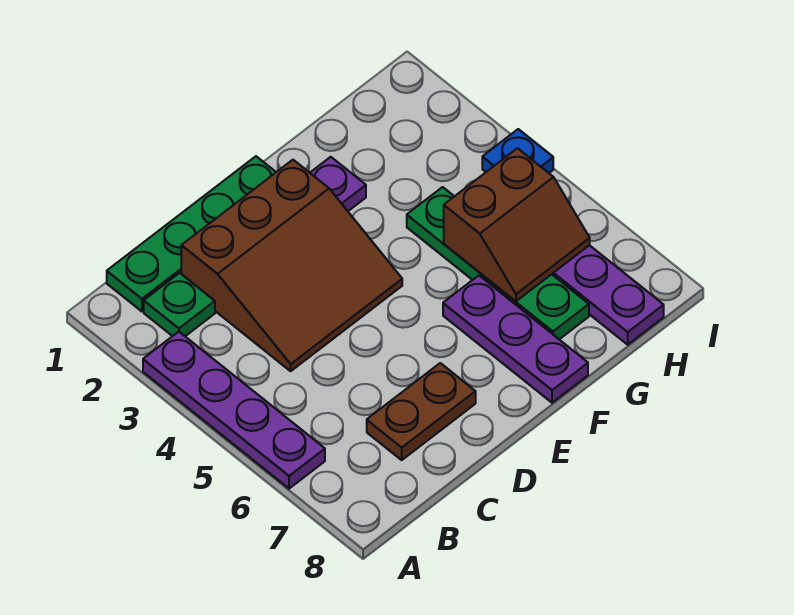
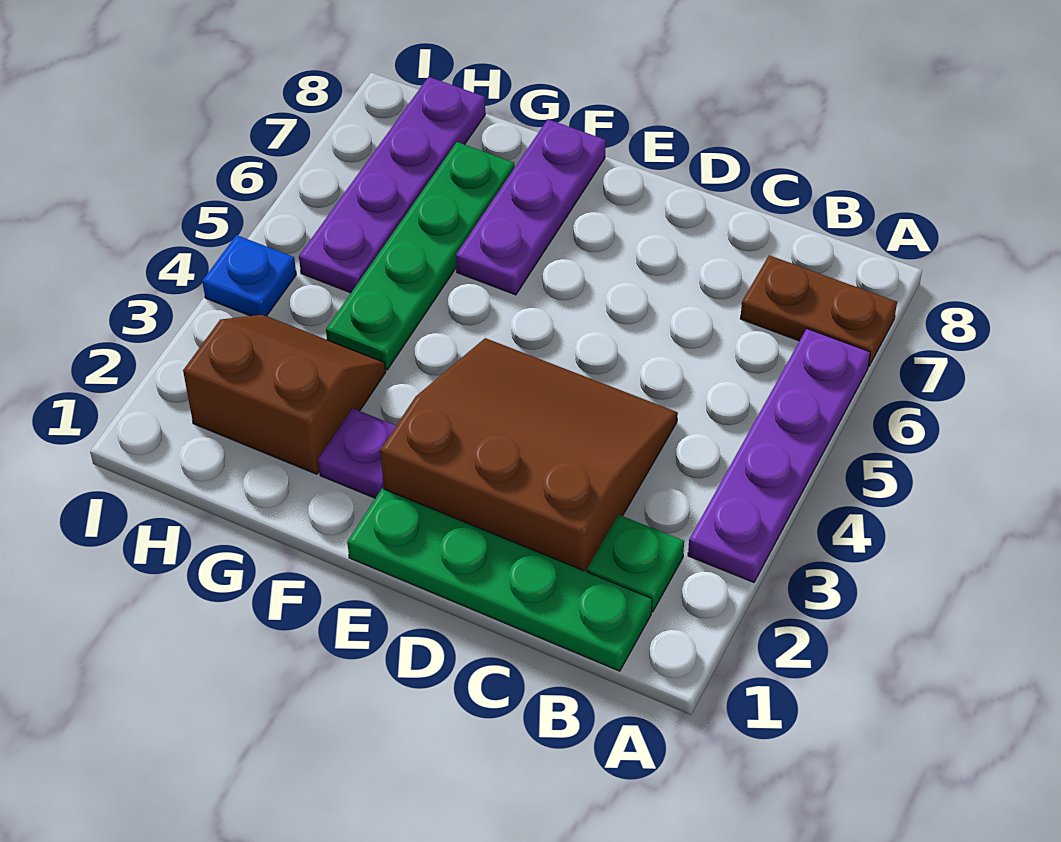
brown plate C7:D7 level 1 -> brown plate A7:B7 level 1
brown slope G5:H6 level 2 top 5 -> brown slope G2:H3 level 1 top 2

